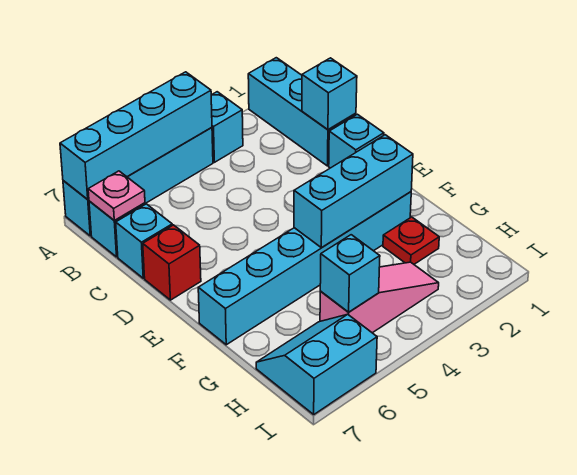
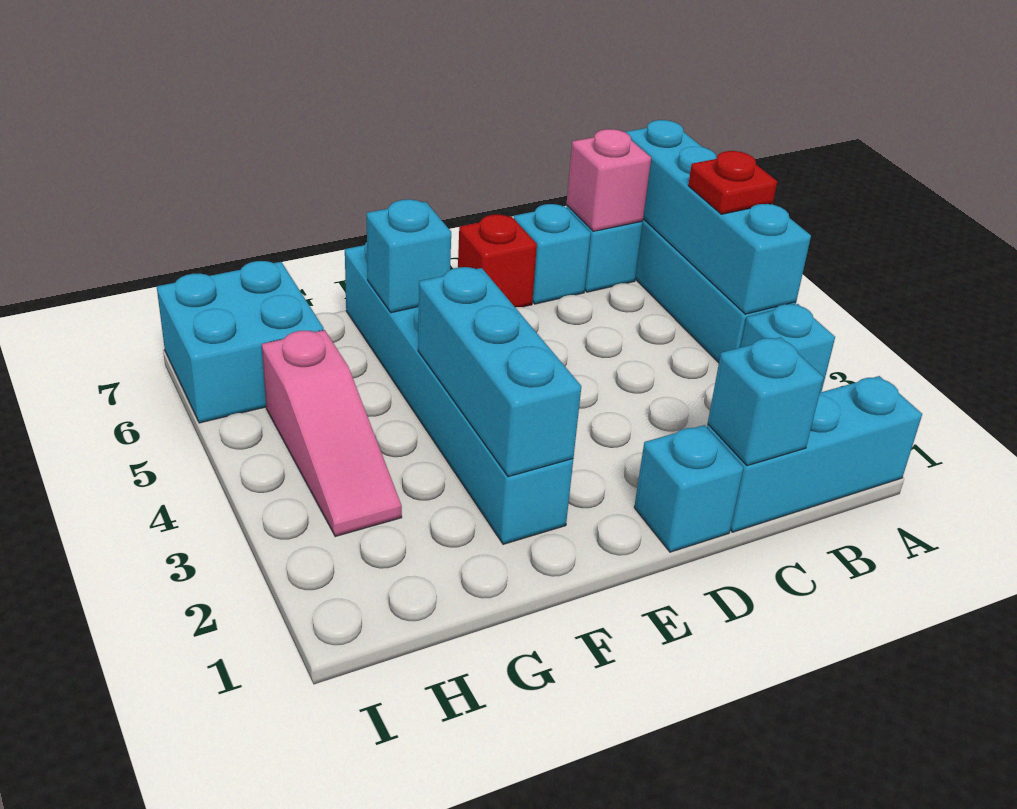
pink plate B7 level 2 -> pink brick B7 level 2
red plate G2 level 1 -> red plate A5 level 3
cyan brick H5 level 2 -> cyan brick F6 level 2
cyan slope H6:I7 level 1 top I -> cyan brick H6:I7 level 1

